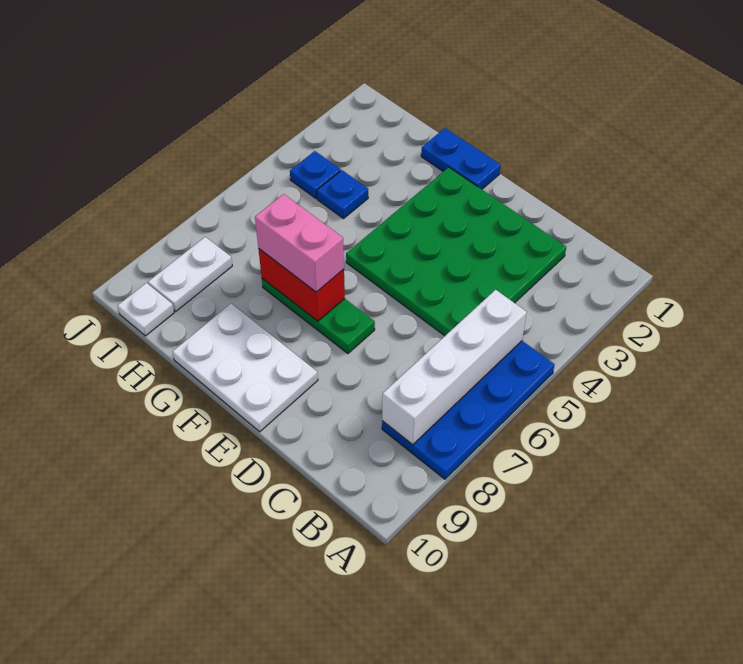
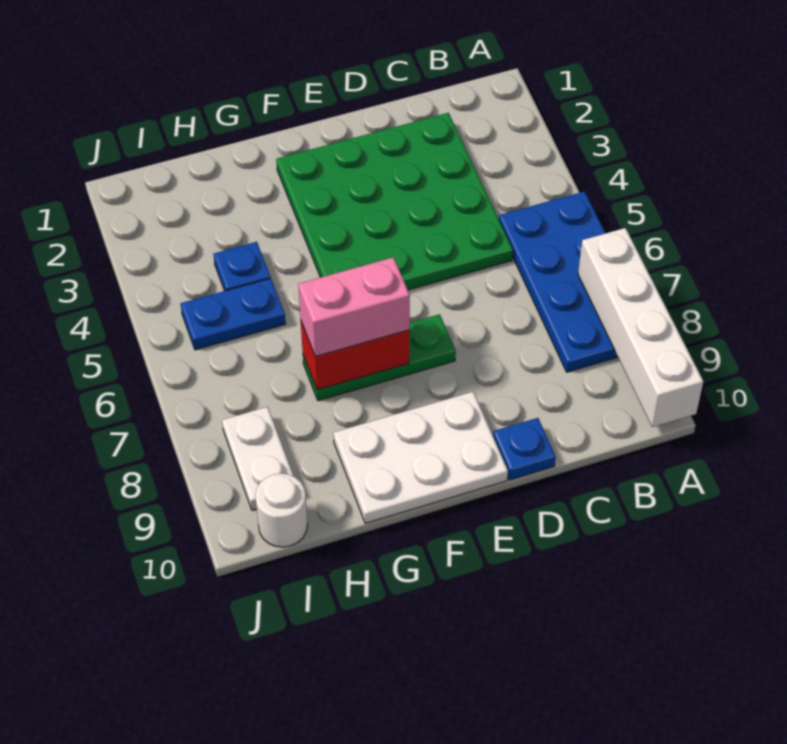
white brick B5:B8 level 2 -> white brick A7:A10 level 2
blue plate F1:G1 level 1 -> blue plate H5:I5 level 1
blue plate I4 level 1 -> blue plate D10 level 1
white plate I10 level 1 -> white round brick I10 level 1

